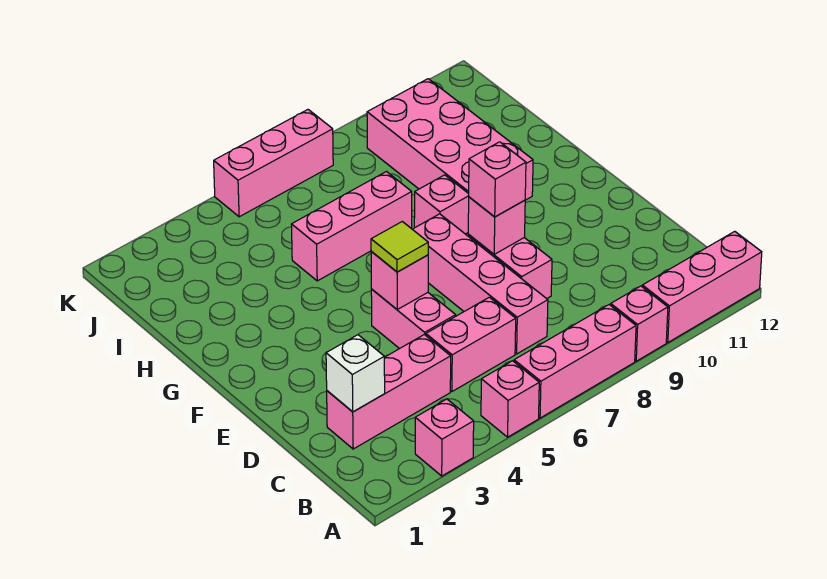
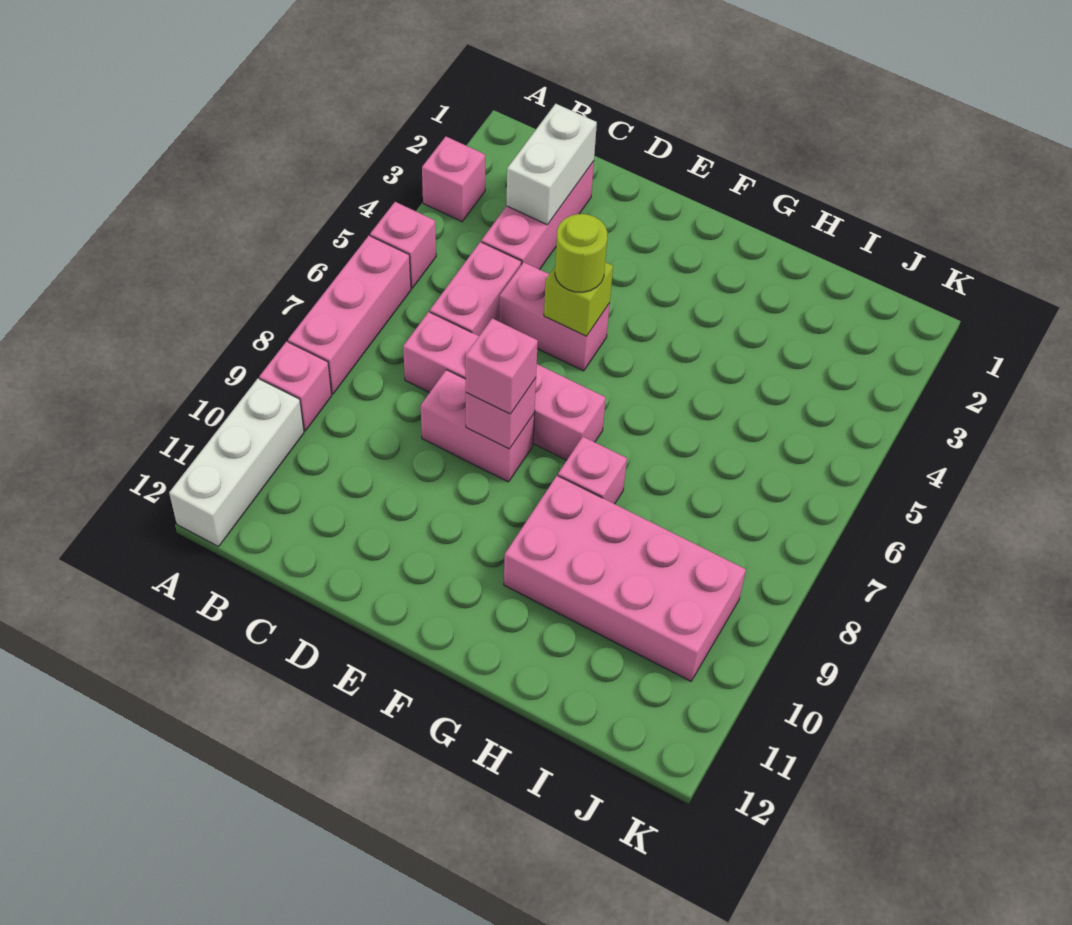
pink brick A10:A12 level 1 -> white brick A10:A12 level 1
white brick C2 level 2 -> white brick C2:C3 level 2
pink brick E5 level 2 -> lime brick E5 level 2
lime tile E5 level 3 -> lime round brick E5 level 3
pink brick H5:H7 level 1 -> none
pink brick K5:K7 level 1 -> none

